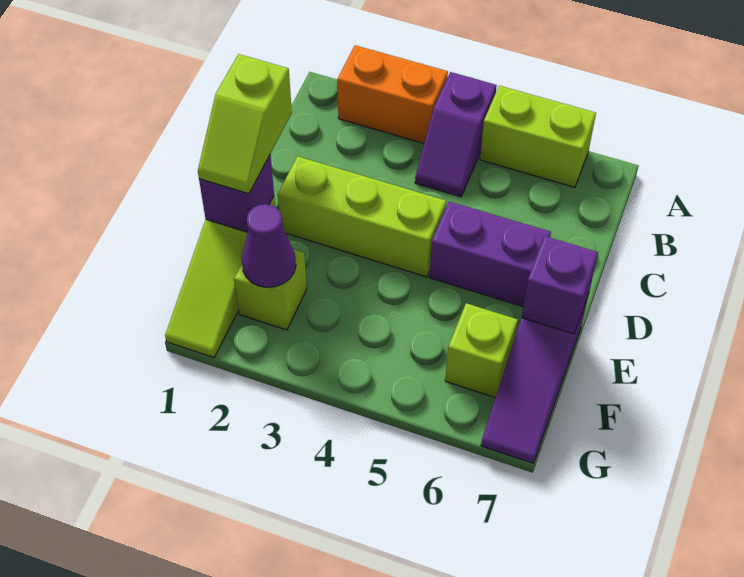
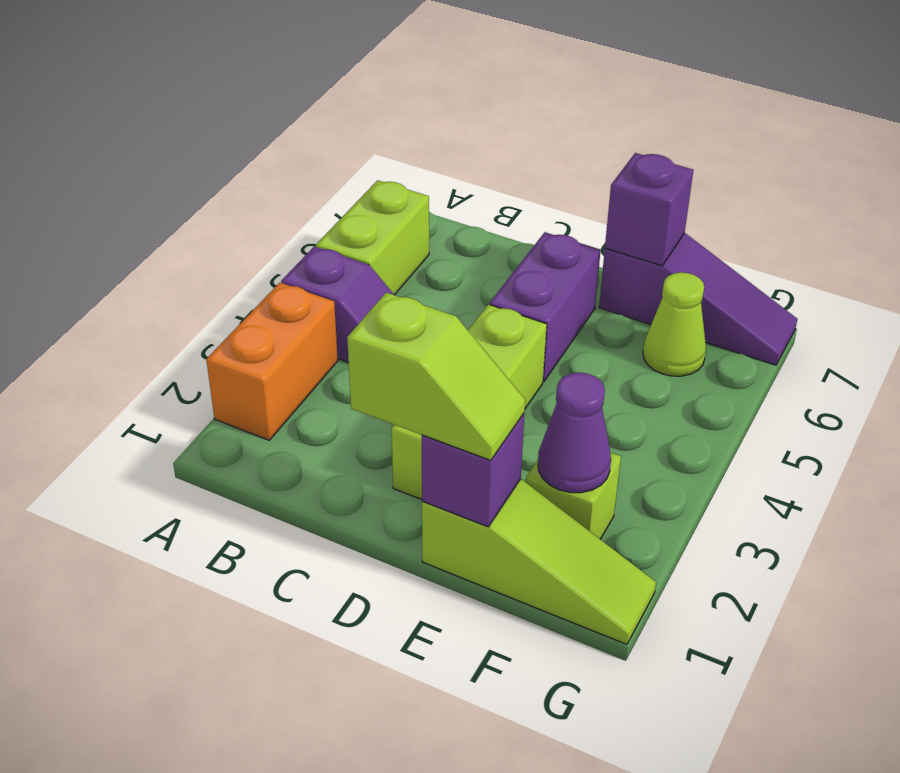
lime brick F6 level 1 -> lime cone F6 level 1

